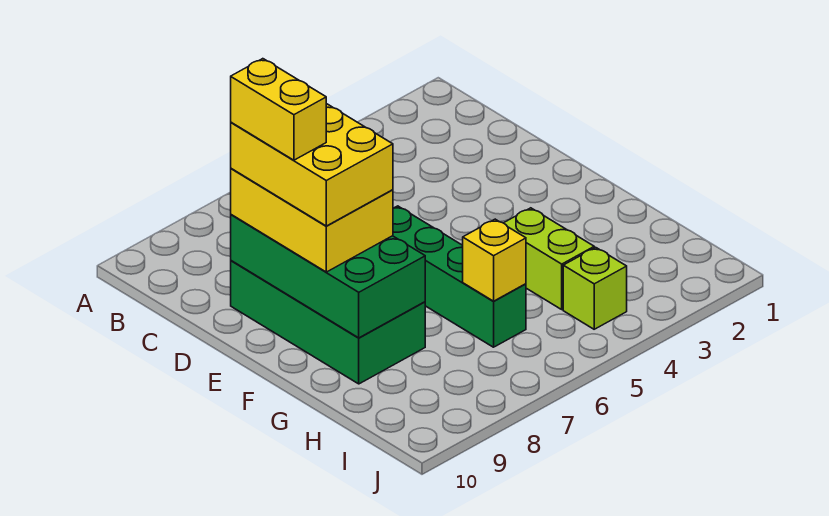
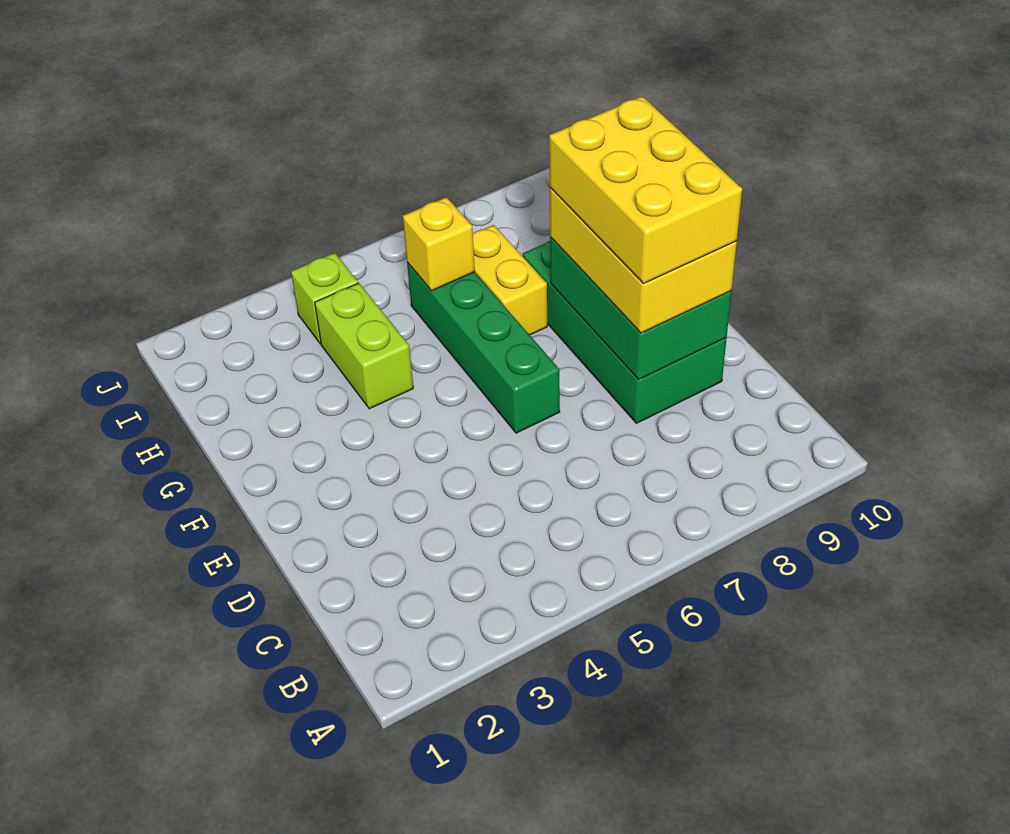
green brick D8:G9 level 2 -> green brick D8:F9 level 2
yellow brick D9:E9 level 5 -> yellow brick G7:H7 level 1

